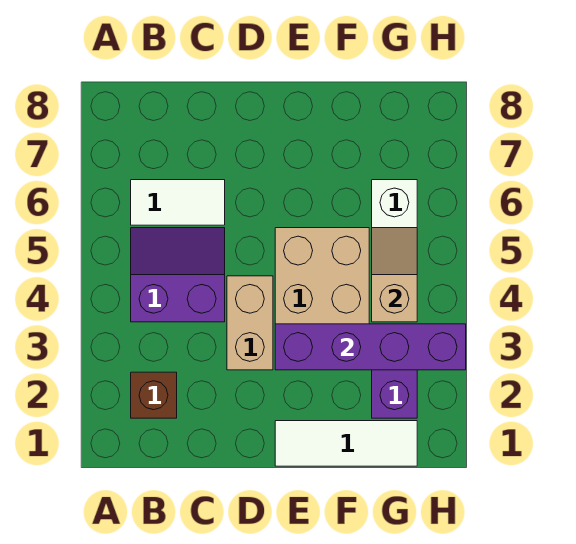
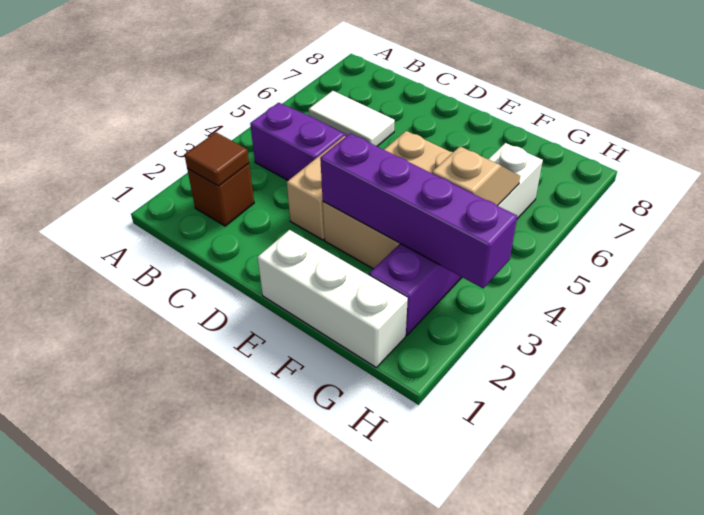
none -> brown tile B2 level 2
white tile E1:G1 level 1 -> white brick E1:G1 level 1

